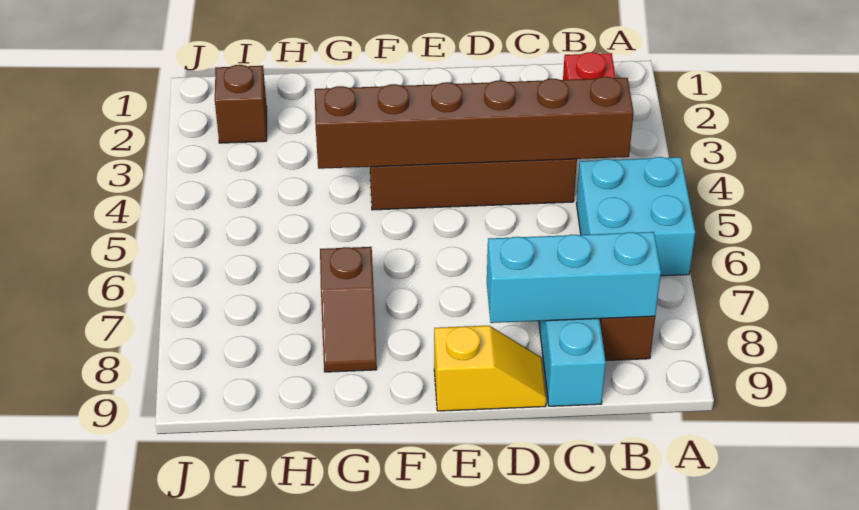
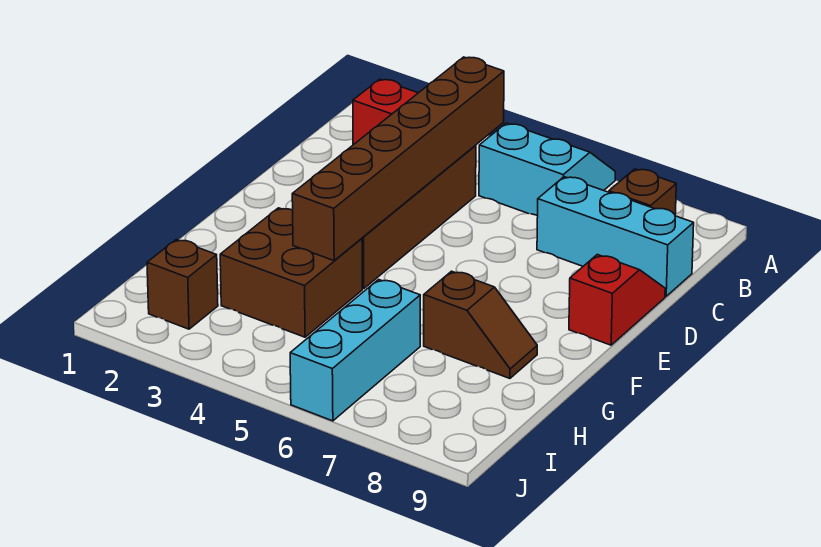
cyan brick A5:B6 level 1 -> cyan slope A5:B6 level 1 top B
cyan brick B8:D8 level 2 -> cyan brick H6:J6 level 1
yellow slope D9:E9 level 1 top E -> red slope D9:E9 level 1 top E
none -> brown brick G3:H4 level 1

